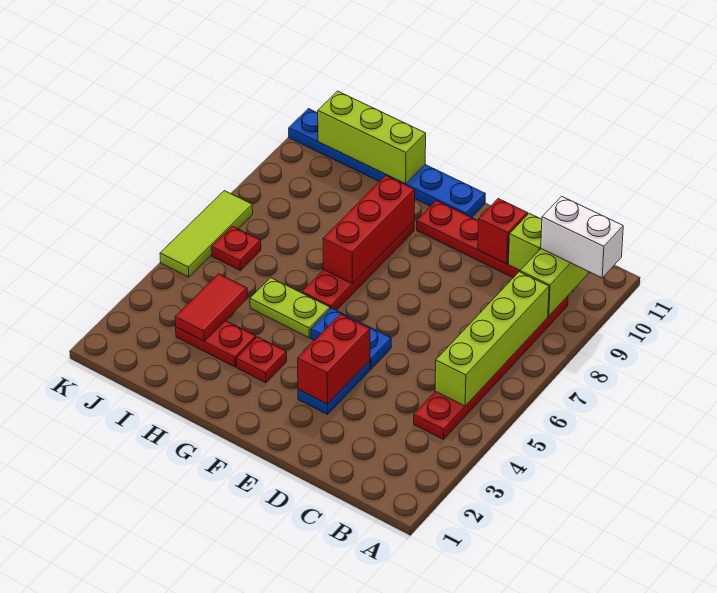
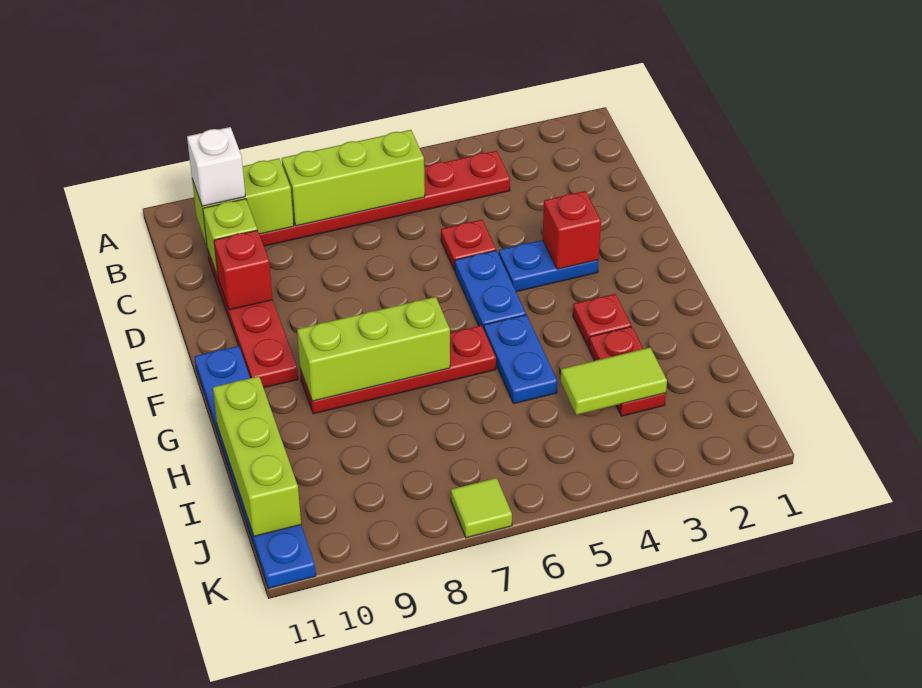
white brick A10:B10 level 3 -> white brick B10 level 3
lime brick B5:B8 level 2 -> lime brick B6:B8 level 2
red brick E3:E4 level 2 -> red brick E3 level 2
lime plate G5:H5 level 1 -> blue plate G5:H5 level 1
red brick G7:G9 level 2 -> lime brick G7:G9 level 2
red tile I3:I4 level 2 -> lime tile I3:I4 level 2
red plate J6 level 1 -> red plate D5 level 1
lime tile K5:K7 level 1 -> lime tile K7 level 1

